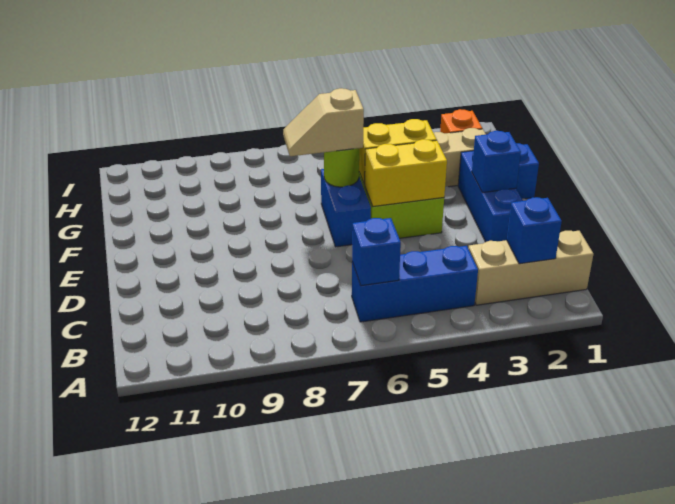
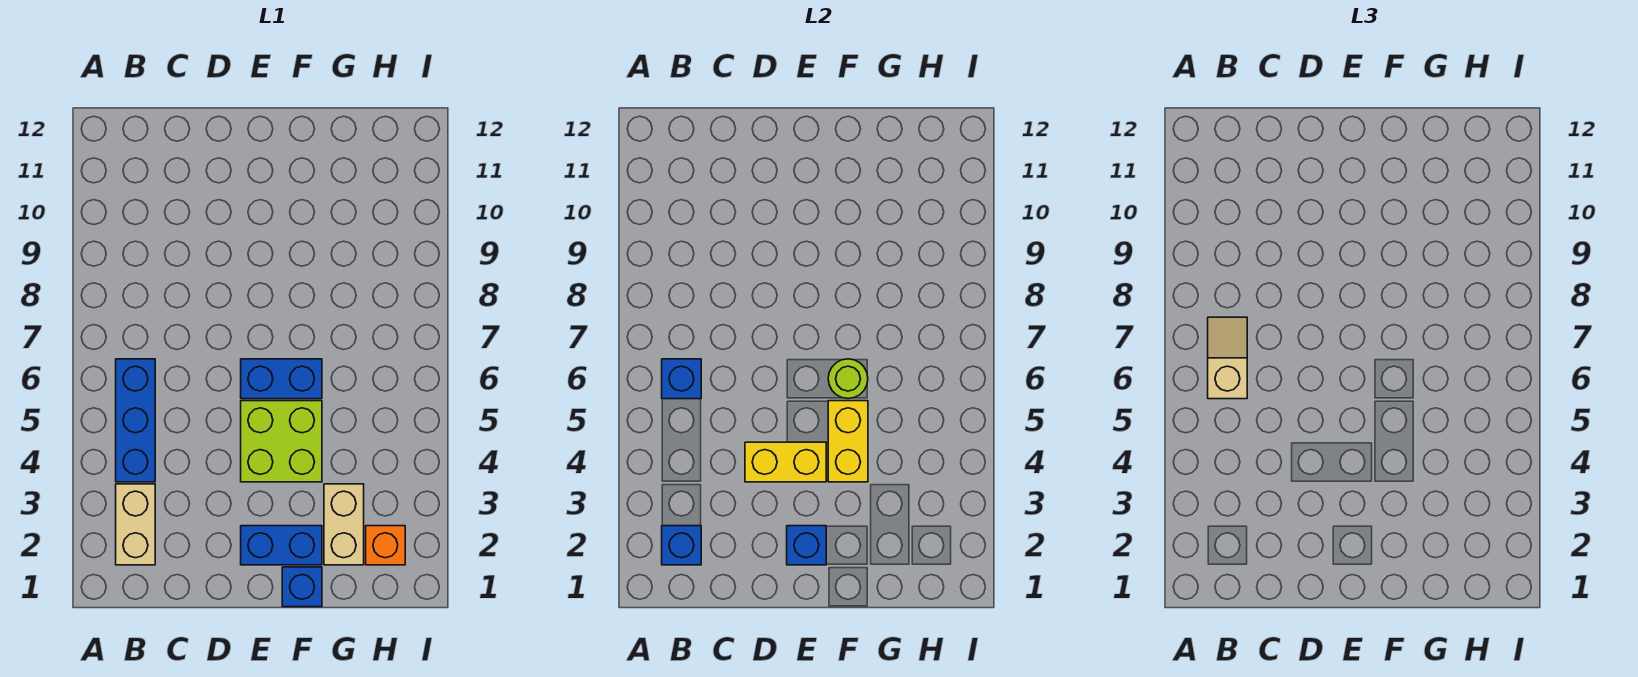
tan brick B1:B3 level 1 -> tan brick B2:B3 level 1
blue brick D2:F2 level 1 -> blue brick E2:F2 level 1
yellow brick E4:E5 level 2 -> yellow brick D4:E4 level 2
tan slope F6:F7 level 3 top 6 -> tan slope B6:B7 level 3 top 6

